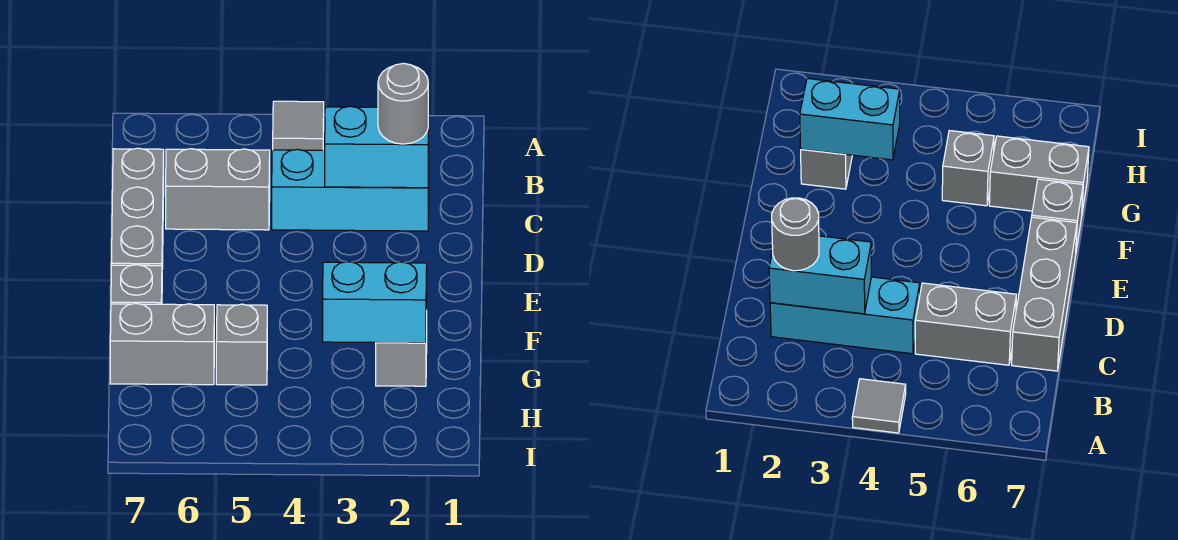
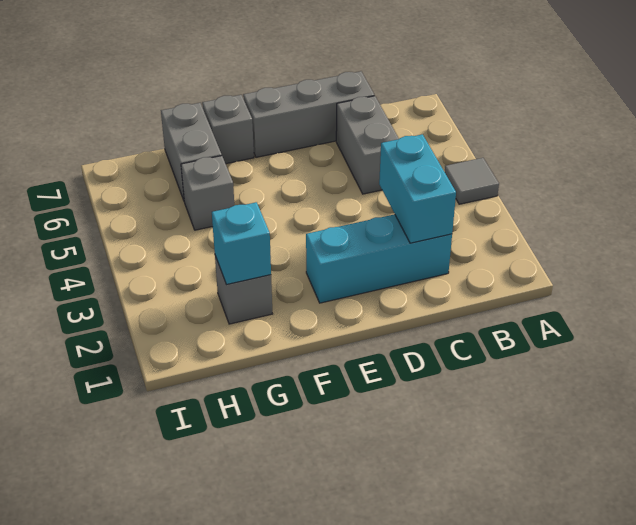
cyan brick C2:C4 level 1 -> cyan brick C2:E2 level 1
grey round brick C2 level 3 -> none
cyan brick G2:G3 level 2 -> cyan brick G2 level 2

